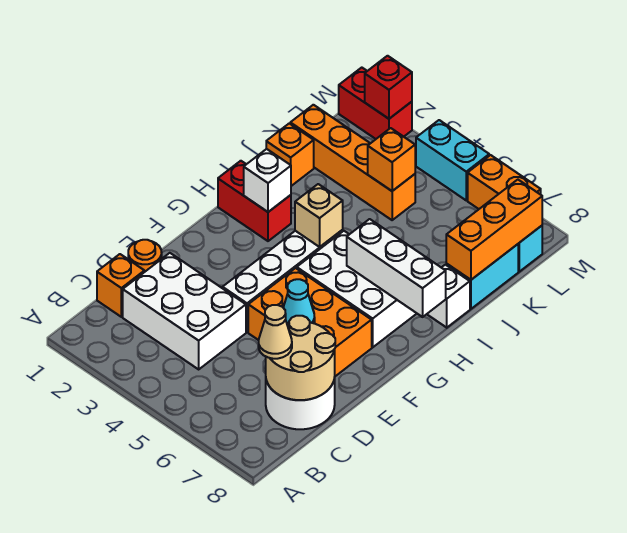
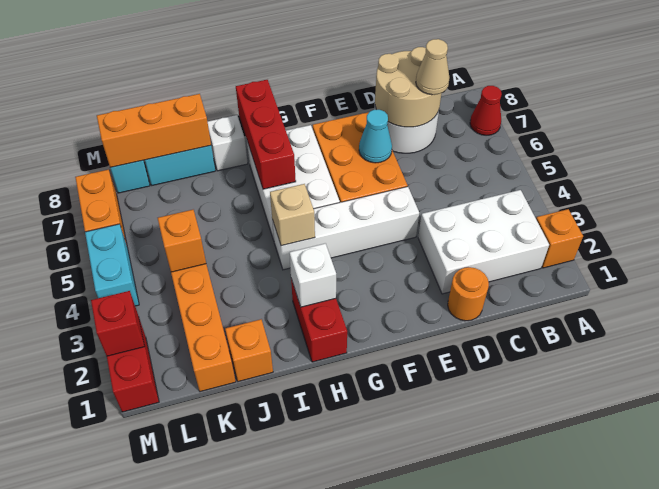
none -> red cone A7 level 1
orange brick C1 level 1 -> orange brick A2 level 1
white brick C2:D4 level 1 -> white brick B2:D3 level 1
white brick H6:H8 level 2 -> red brick H6:H8 level 2

